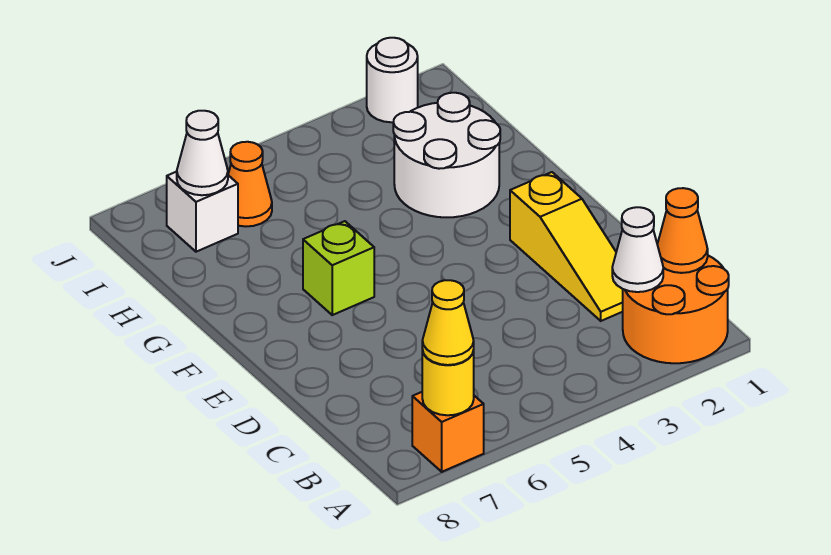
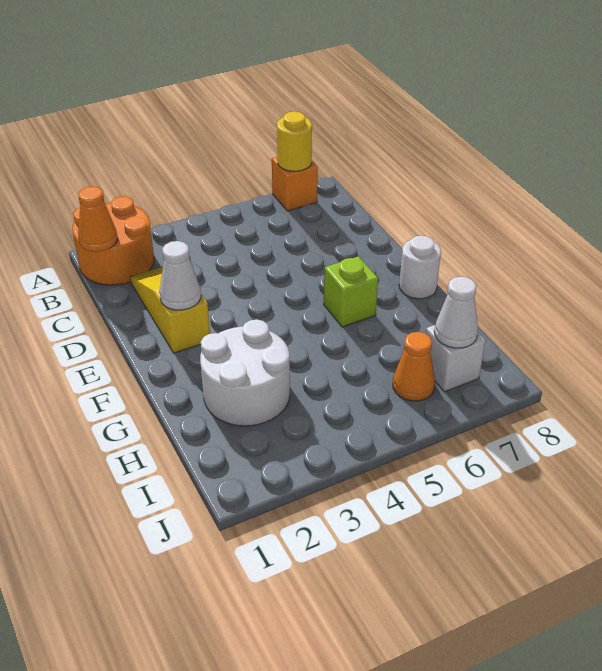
yellow cone A7 level 3 -> none
white cone B2 level 2 -> white cone E2 level 2
white round brick J2 level 1 -> white round brick F8 level 1

